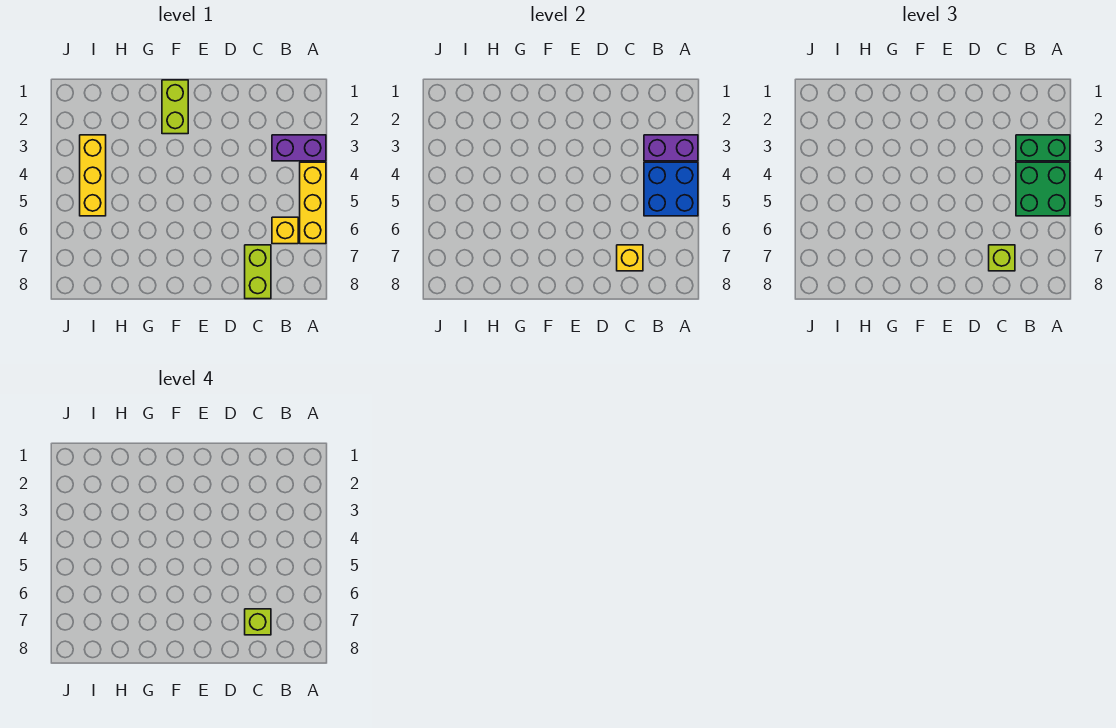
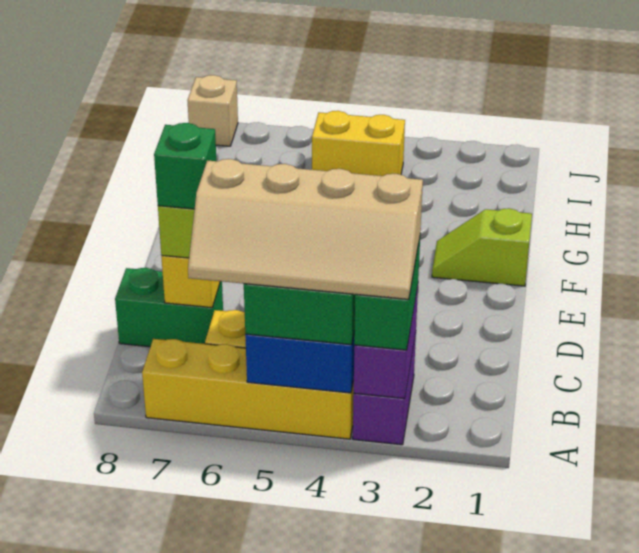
none -> tan slope A3:B6 level 4 top B
yellow brick A4:A6 level 1 -> yellow brick A4:A7 level 1
lime brick C7:C8 level 1 -> green brick C7:C8 level 1
lime brick C7 level 4 -> green brick C7 level 4
lime brick F1:F2 level 1 -> lime slope F1:F2 level 1 top 1
yellow brick I3:I5 level 1 -> yellow brick I4:I5 level 1
none -> tan brick J8 level 1

